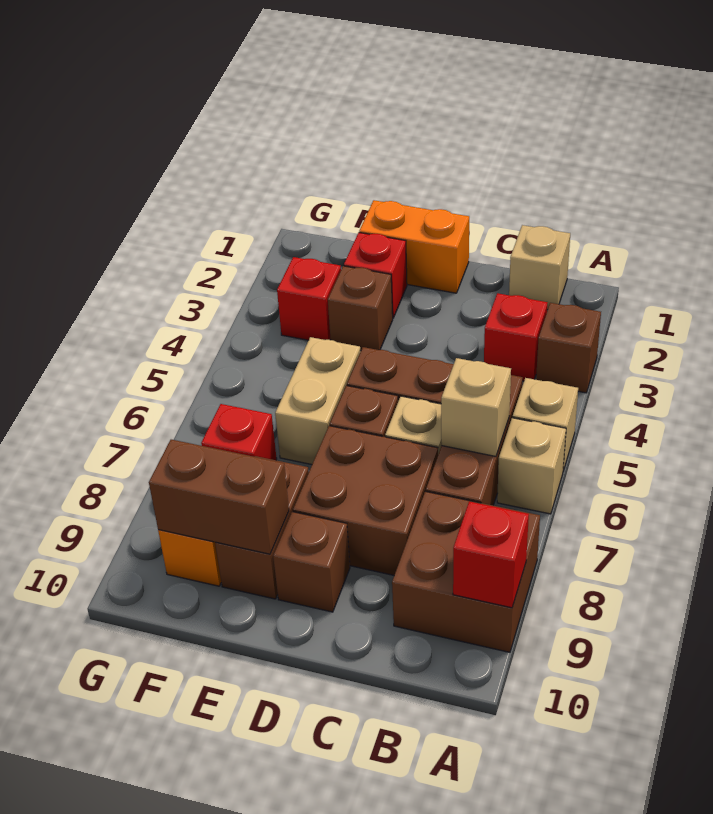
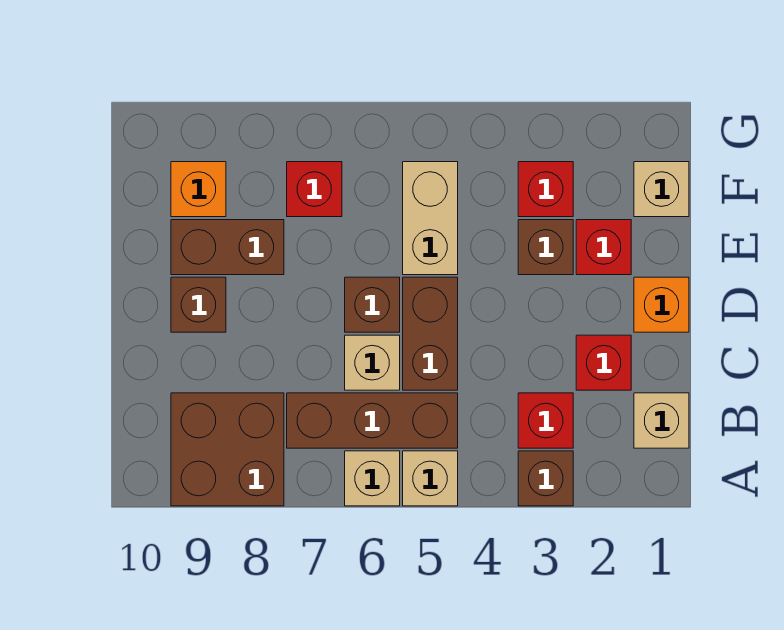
red brick A9 level 2 -> red brick C2 level 1
tan brick B6 level 2 -> tan brick F1 level 1
brown brick C7:D8 level 1 -> none
orange brick D1:E1 level 1 -> orange brick D1 level 1
tan brick E5:E6 level 1 -> tan brick E5:F5 level 1
brown brick E9:F9 level 2 -> none

